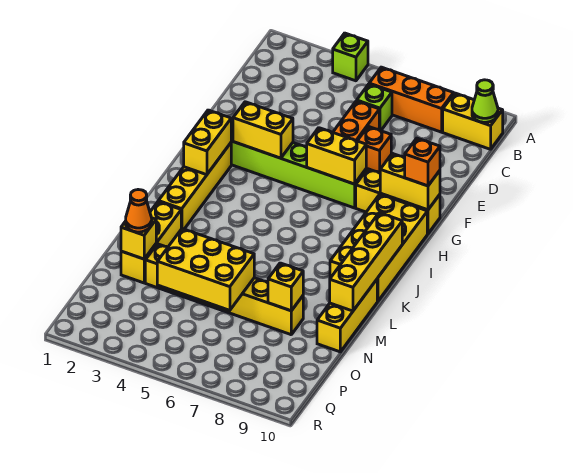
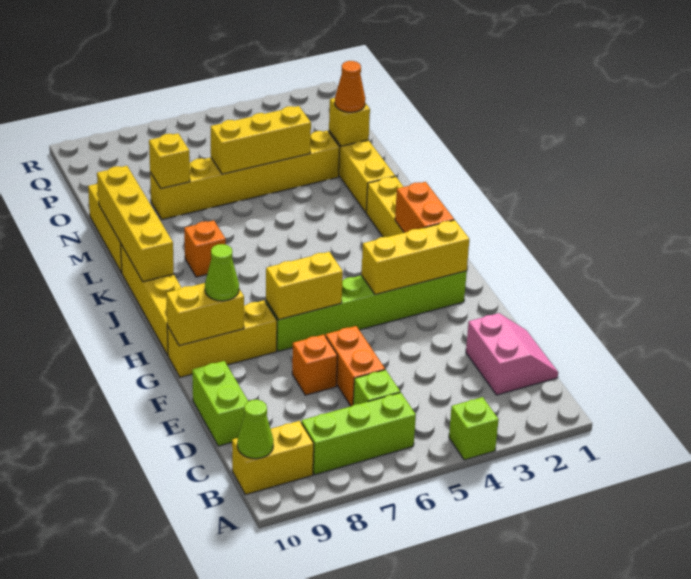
orange brick B6:B8 level 1 -> lime brick B6:B8 level 1
none -> pink slope C1:D2 level 1 top 2
none -> lime brick D10:E10 level 1
yellow brick G3:G4 level 2 -> yellow brick G2:G4 level 2
none -> lime cone G9 level 3
orange brick G10 level 3 -> orange brick K8 level 1
yellow brick H2:I2 level 2 -> orange brick H2:I2 level 2
yellow brick H9:K10 level 1 -> yellow brick H10:K10 level 1
yellow brick N4:O6 level 2 -> yellow brick N4:N6 level 2

